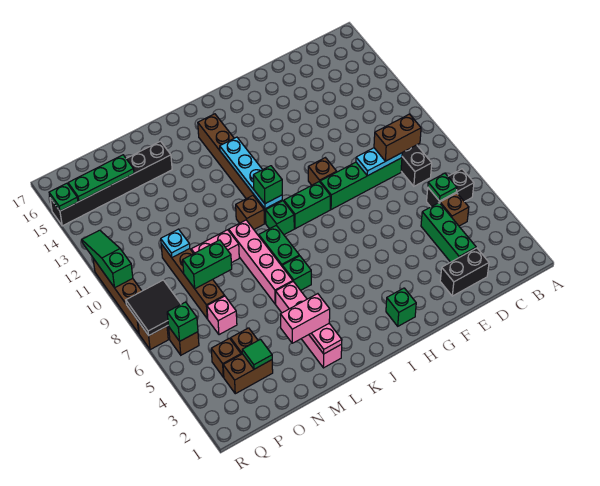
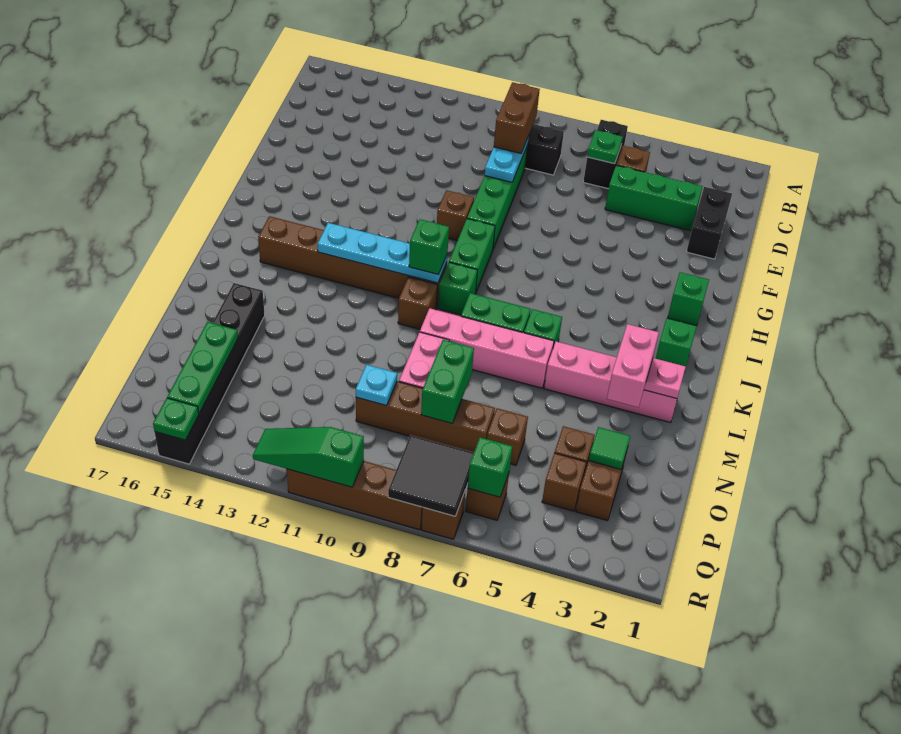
none -> green brick J2 level 1
pink brick O6 level 1 -> brown brick O6 level 1

